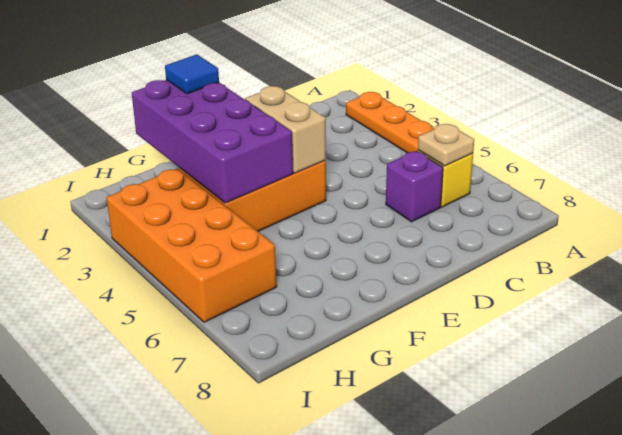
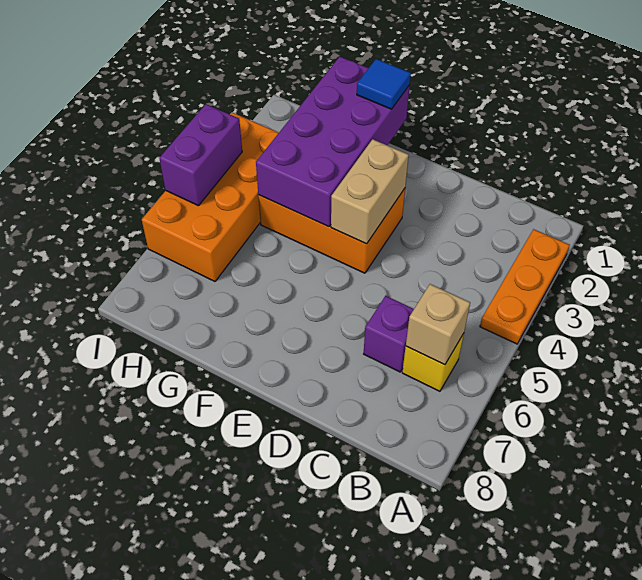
tan plate B6 level 2 -> tan brick B6 level 2
none -> purple brick I4:I5 level 2

